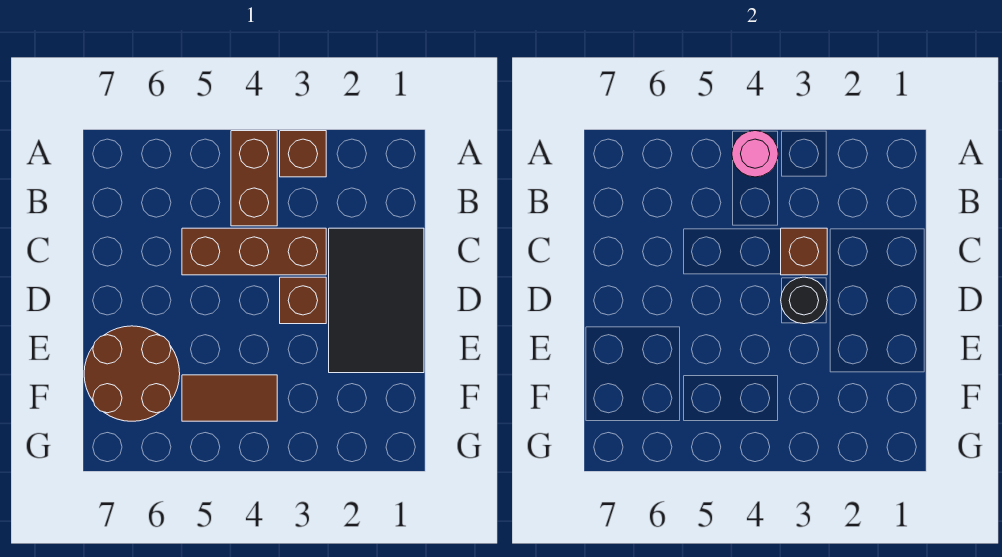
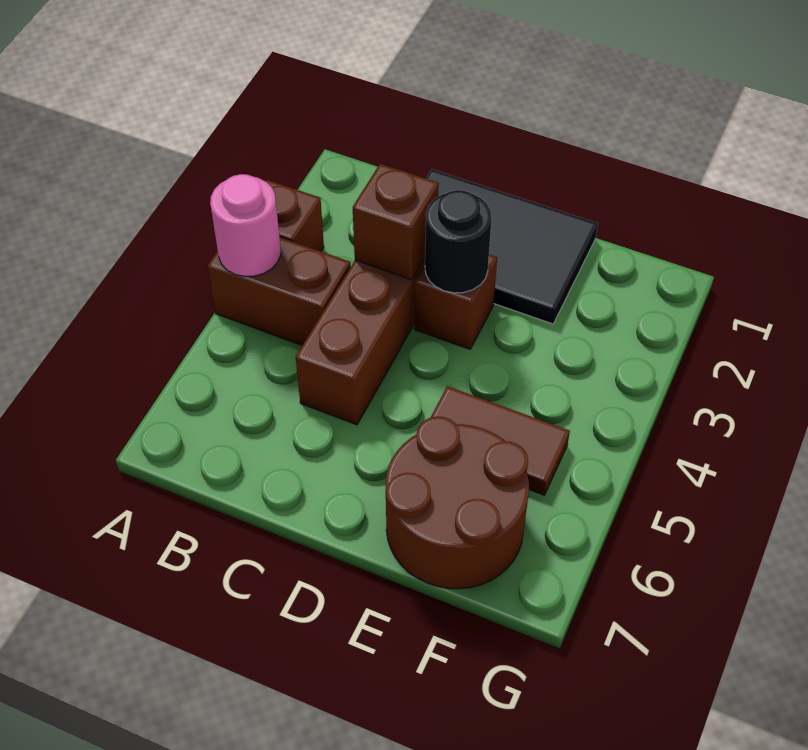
brown tile F4:F5 level 1 -> brown tile E5:F5 level 1

